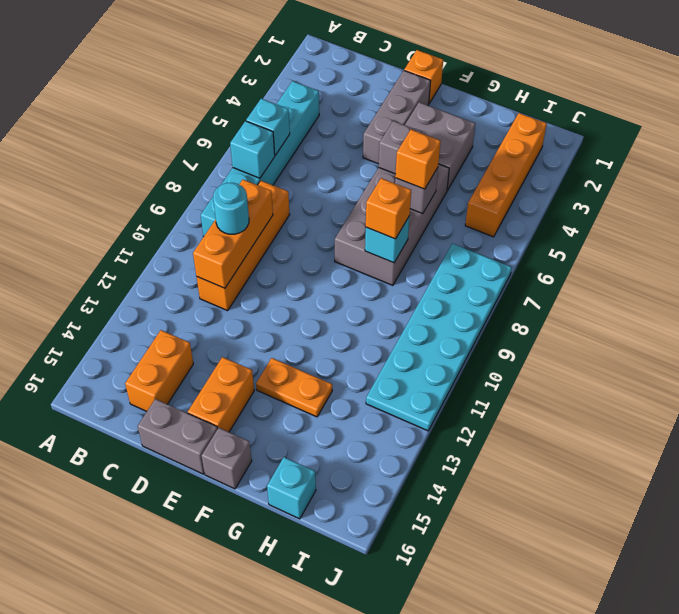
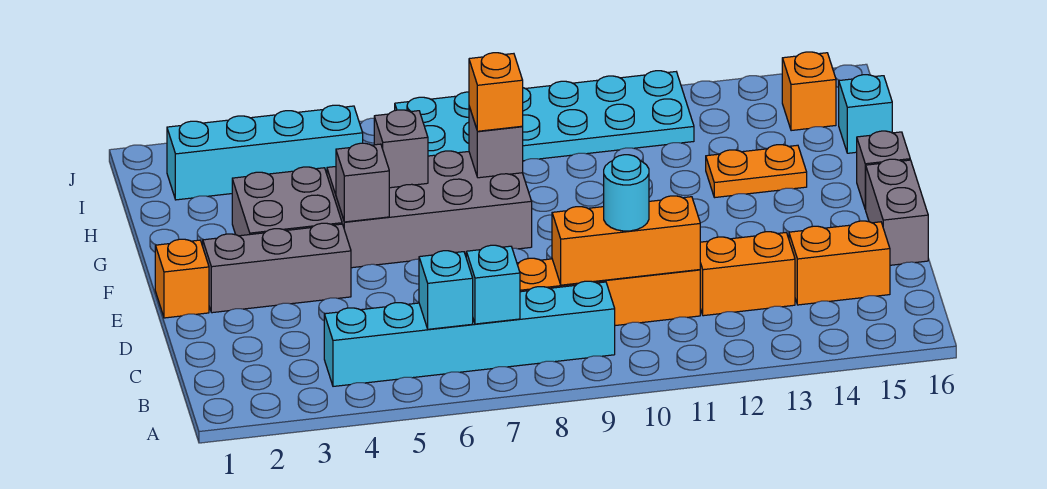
orange brick E14:E15 level 1 -> orange brick C12:C13 level 1
orange plate F13:G13 level 1 -> orange plate G13:G14 level 1
orange brick G6 level 3 -> orange brick I15 level 1
cyan brick G8 level 2 -> grey brick G8 level 2
orange brick I2:I5 level 1 -> cyan brick I2:I5 level 1

